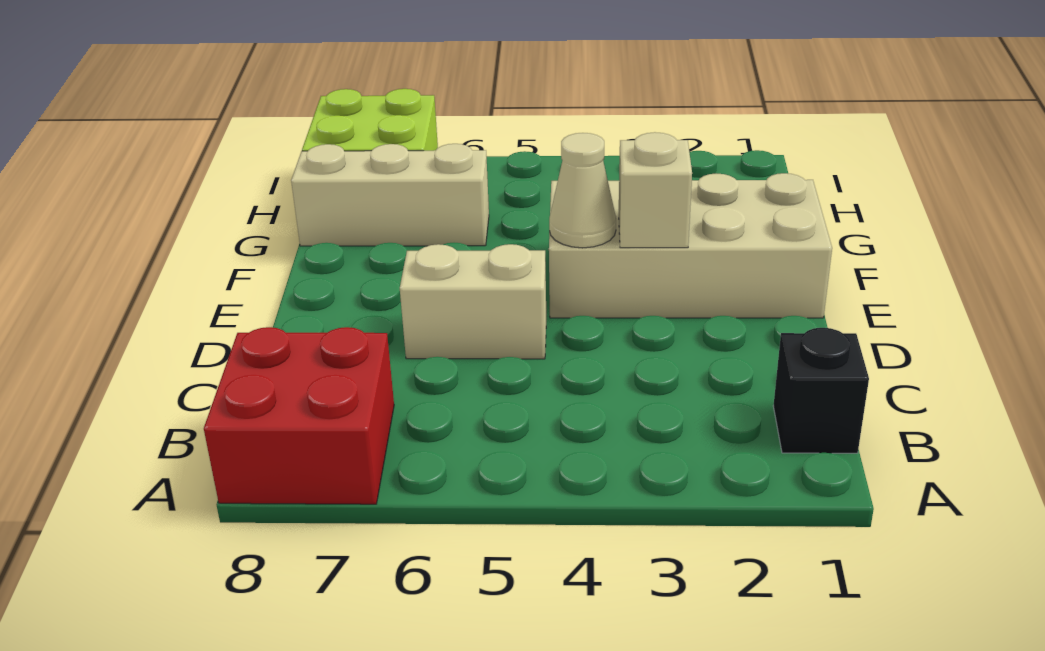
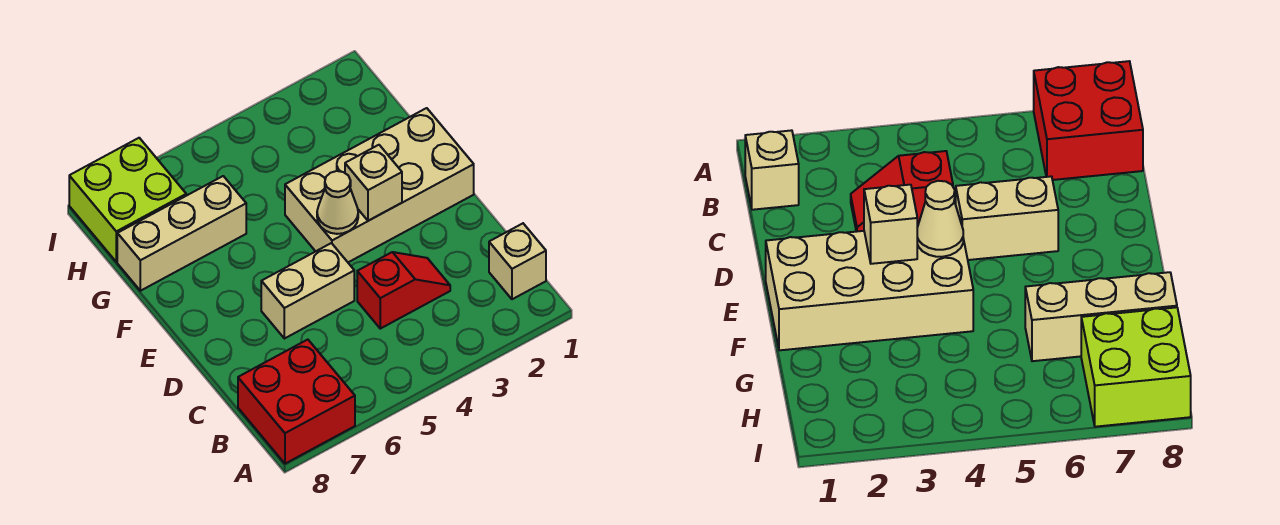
black brick B1 level 1 -> tan brick B1 level 1
none -> red slope C3:C4 level 1 top 4

